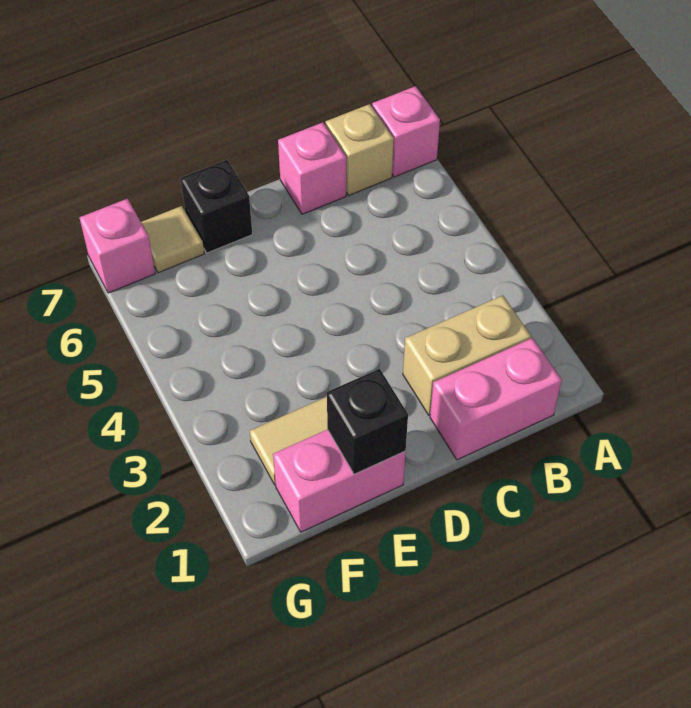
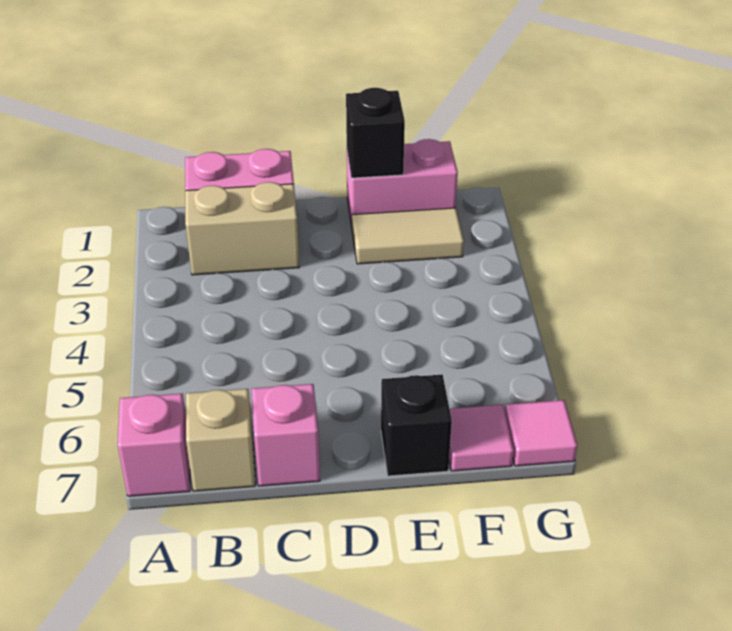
tan tile F7 level 1 -> pink tile F7 level 1
pink brick G7 level 1 -> pink tile G7 level 1

